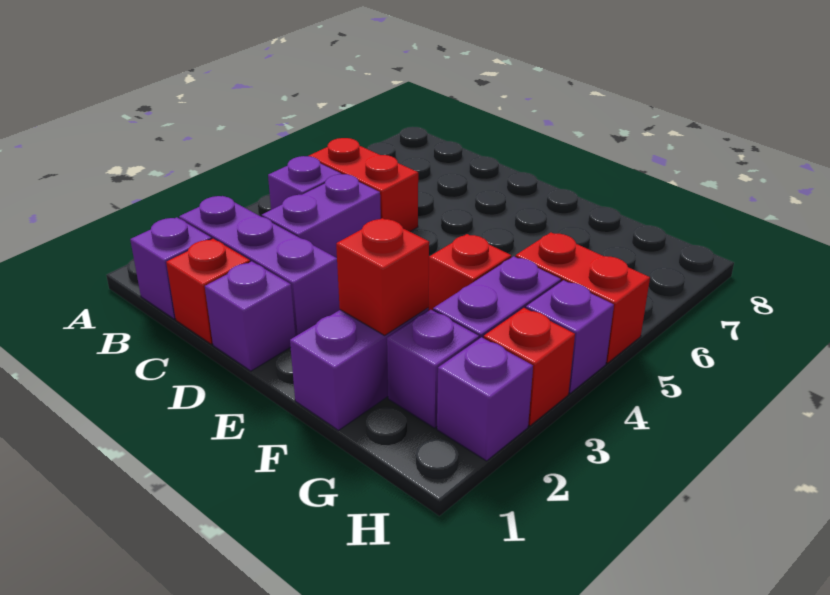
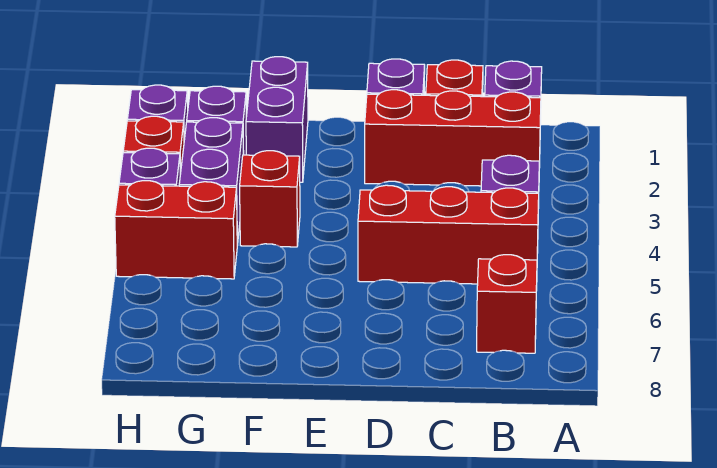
purple brick B2:D2 level 1 -> red brick B2:D2 level 1
red brick B5:C5 level 1 -> red brick B5:D5 level 1
purple brick C3:C4 level 1 -> none
red brick F2 level 2 -> red brick B7 level 1

